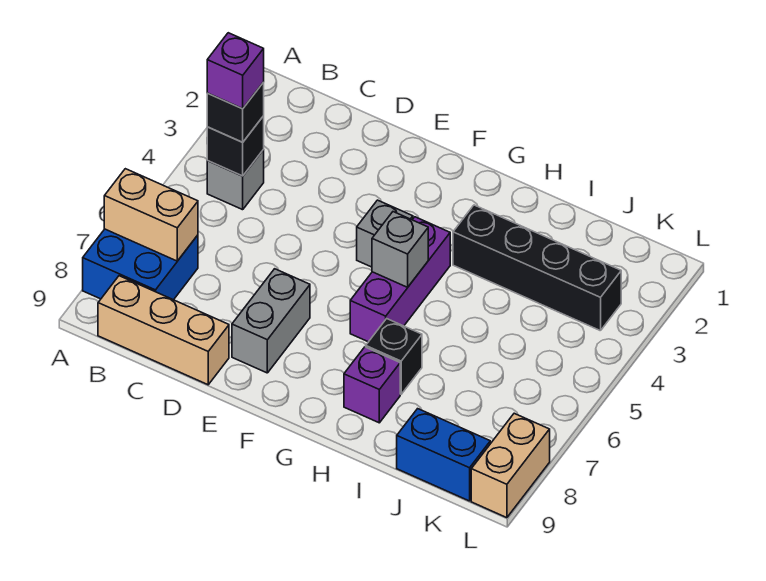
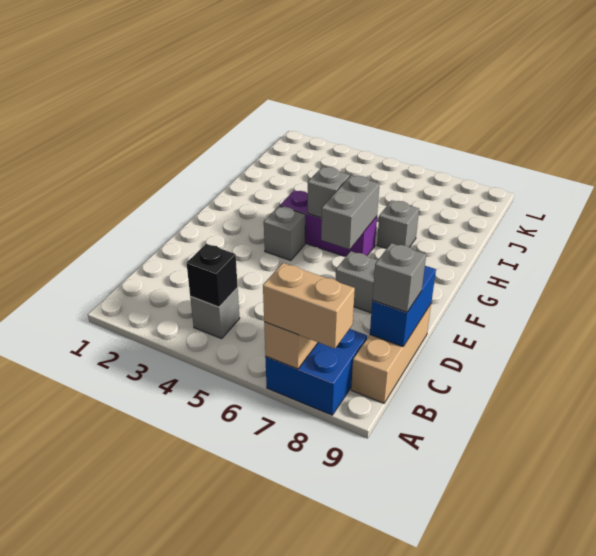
black brick B4 level 3 -> none
purple brick B4 level 4 -> none
none -> grey brick C9 level 3
none -> grey brick F6:G6 level 2
black brick H3:K3 level 1 -> none
black brick H7 level 1 -> grey brick H7 level 1
purple brick H8 level 1 -> none
blue brick J9:K9 level 1 -> blue brick C9:D9 level 2
tan brick L8:L9 level 1 -> tan brick A7:A8 level 3

